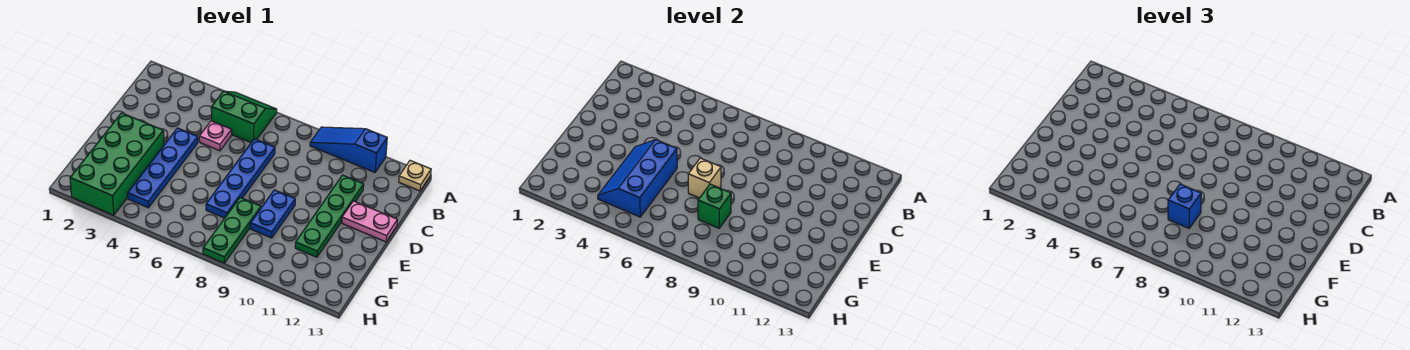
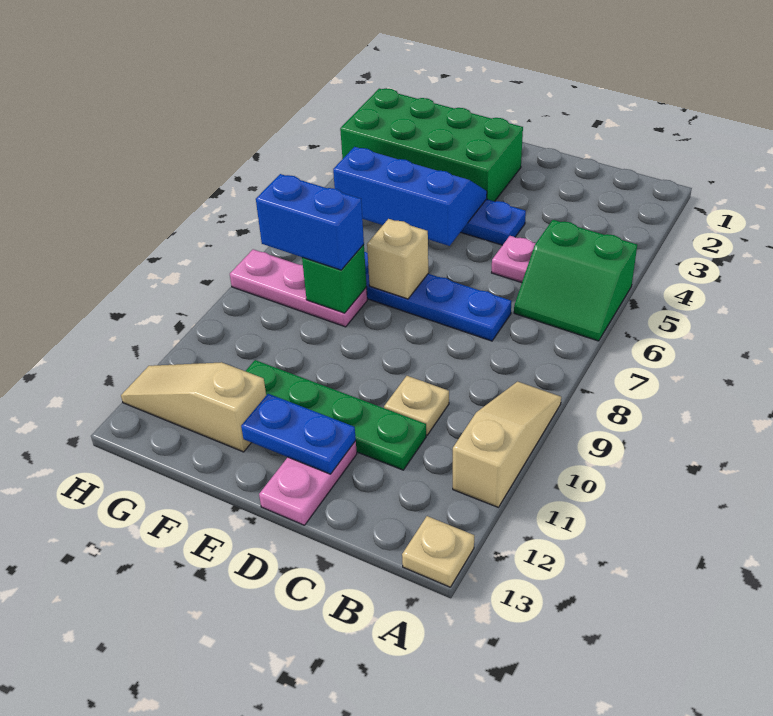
green slope A5:B6 level 1 top B -> green slope A5:B6 level 1 top 5
blue slope A9:A11 level 1 top 11 -> tan slope A9:A11 level 1 top 11
none -> tan plate C10 level 1
blue plate E9:F9 level 1 -> blue plate D12:E12 level 2
green plate F8:H8 level 1 -> pink plate F8:H8 level 1
blue brick F8 level 3 -> blue brick F8:G8 level 3
none -> tan slope F12:H12 level 1 top F

